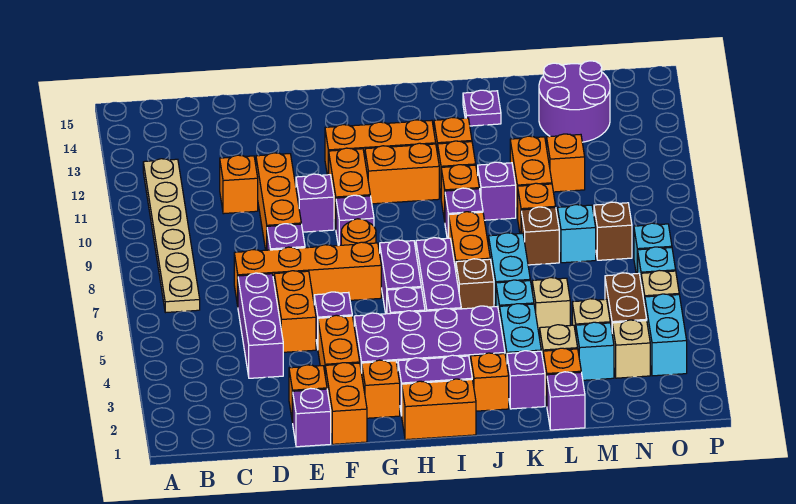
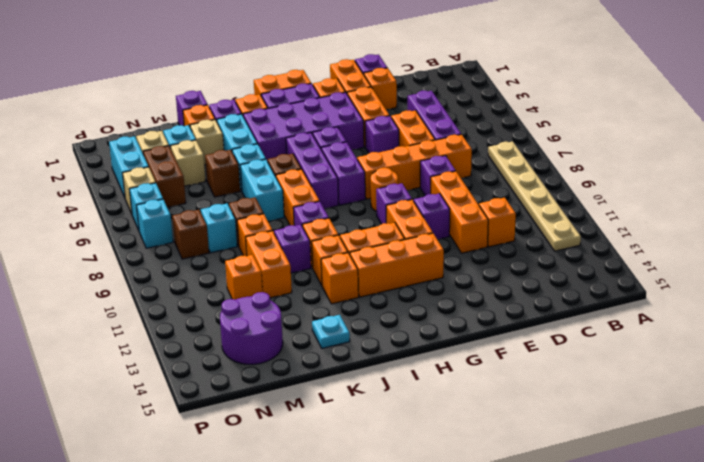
purple plate K14 level 1 -> cyan plate K14 level 1
tan brick L5 level 1 -> brown brick L5 level 1

